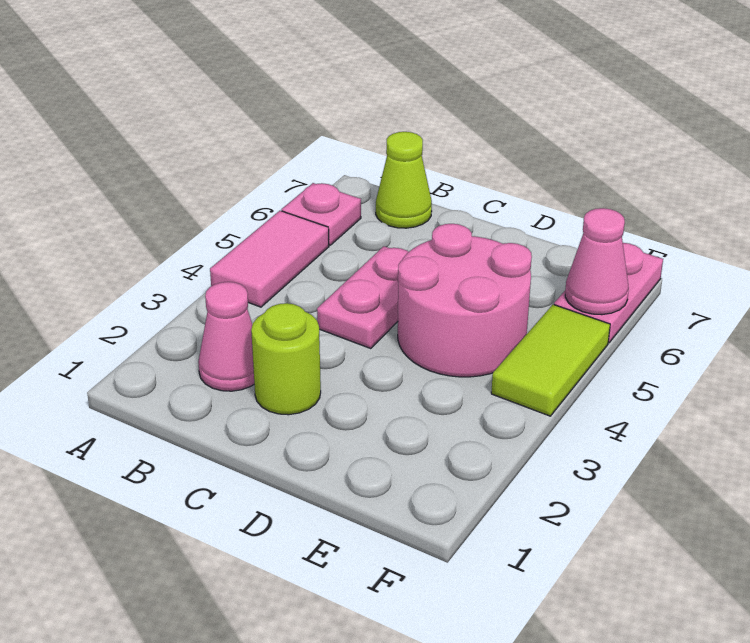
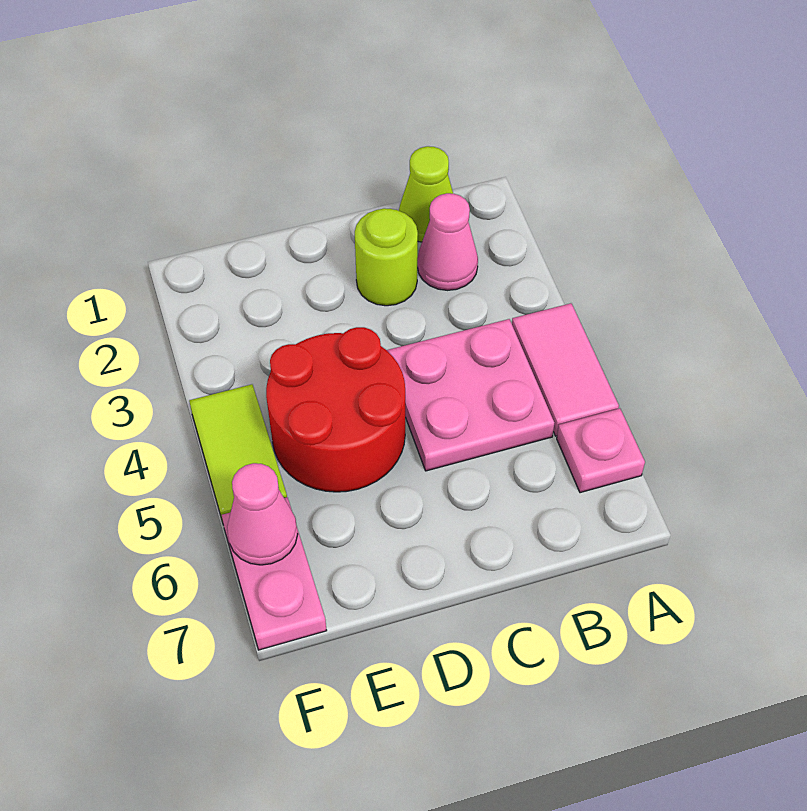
lime cone B7 level 1 -> lime cone B1 level 1
pink plate C4:C5 level 1 -> pink plate B4:C5 level 1
pink round brick D4:E5 level 1 -> red round brick D4:E5 level 1

